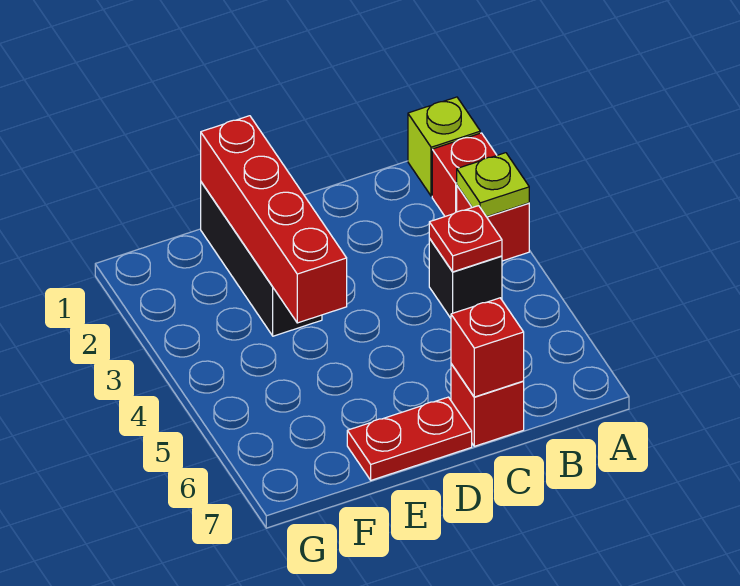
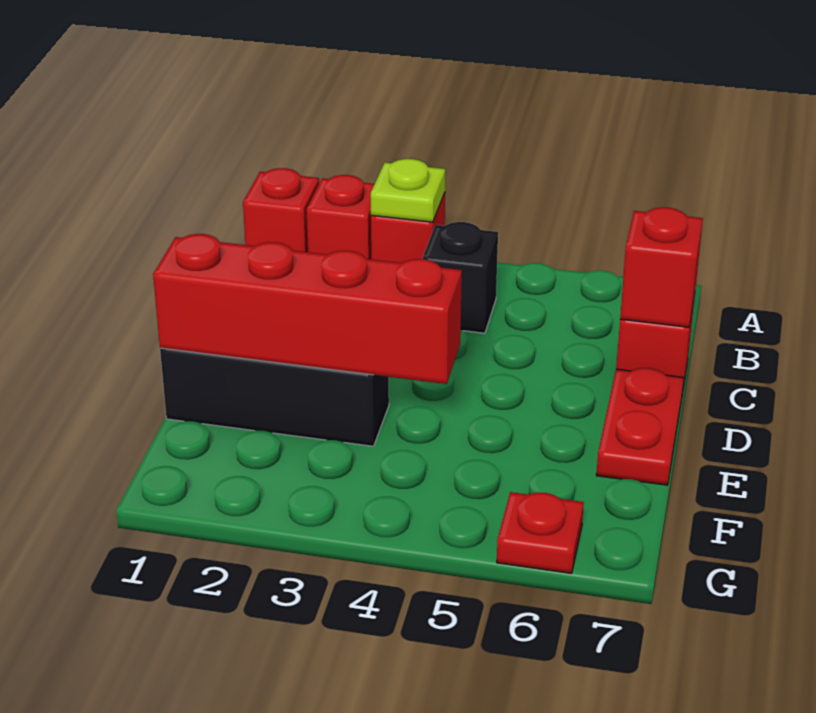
lime brick A1 level 1 -> red brick A1 level 1
red plate B4 level 2 -> red plate G6 level 1

